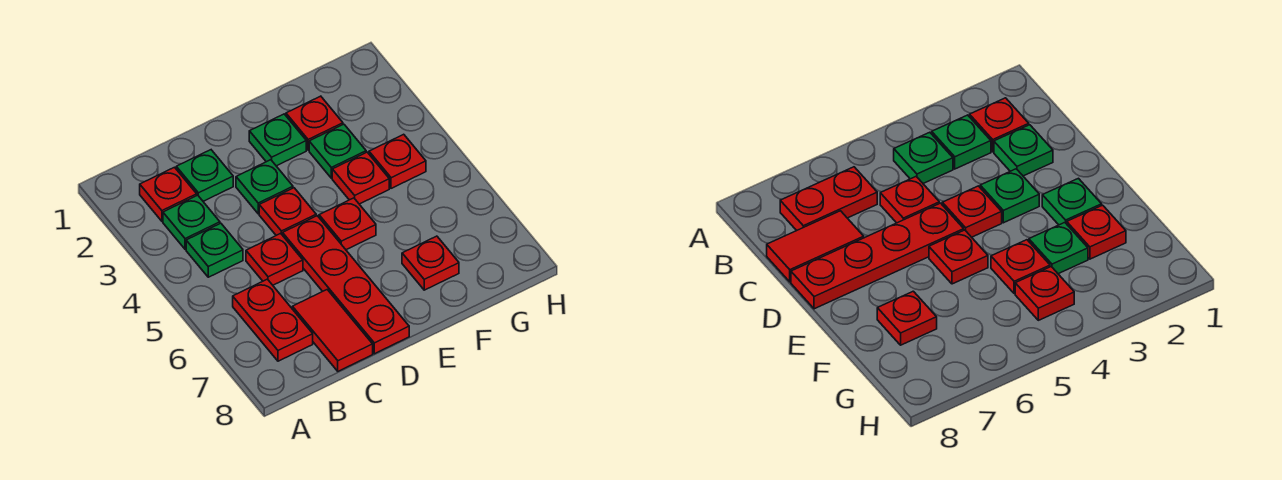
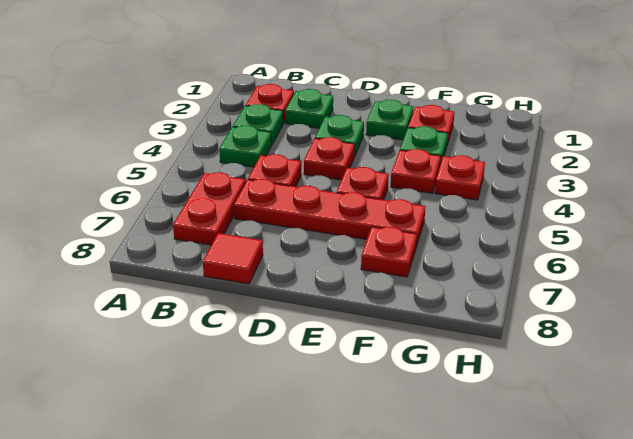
red tile C7:C8 level 1 -> red tile C8 level 1
red plate D5:D8 level 1 -> red plate C6:F6 level 1

